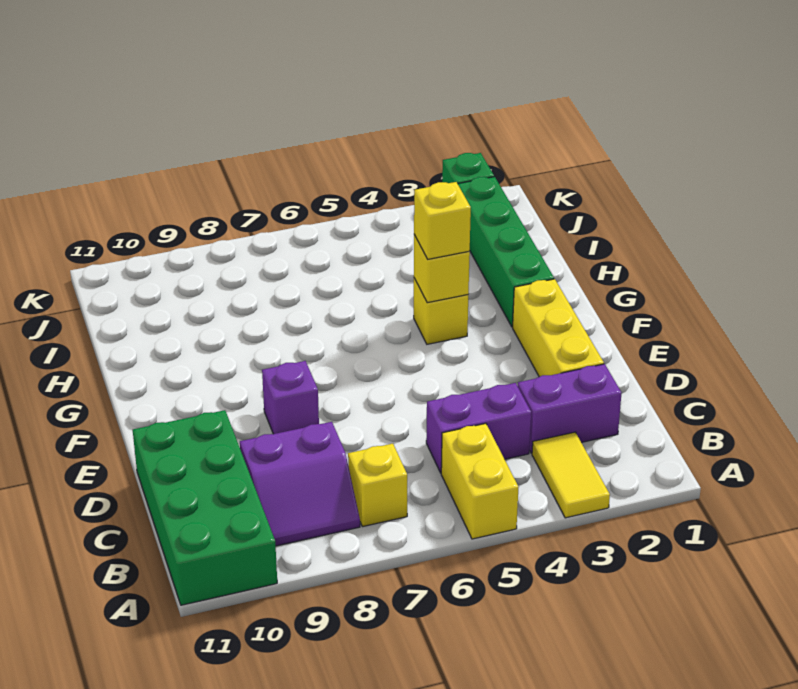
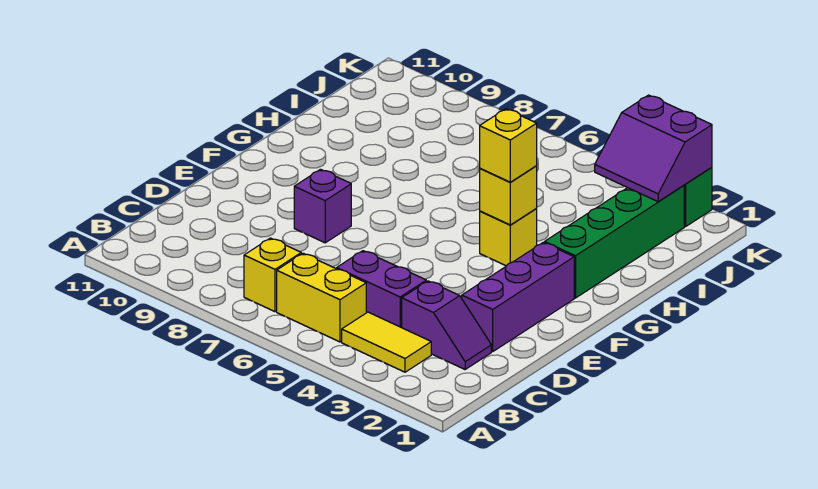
yellow tile A3:B3 level 1 -> yellow tile B3:B4 level 1
yellow brick A5:B5 level 1 -> yellow brick B5:B6 level 1
green brick A10:D11 level 1 -> none
purple slope B8:C9 level 1 top C -> purple slope J2:K3 level 2 top K
purple brick C2:C3 level 1 -> purple slope C2:C3 level 1 top 3
yellow brick D2:F2 level 1 -> purple brick D2:F2 level 1

